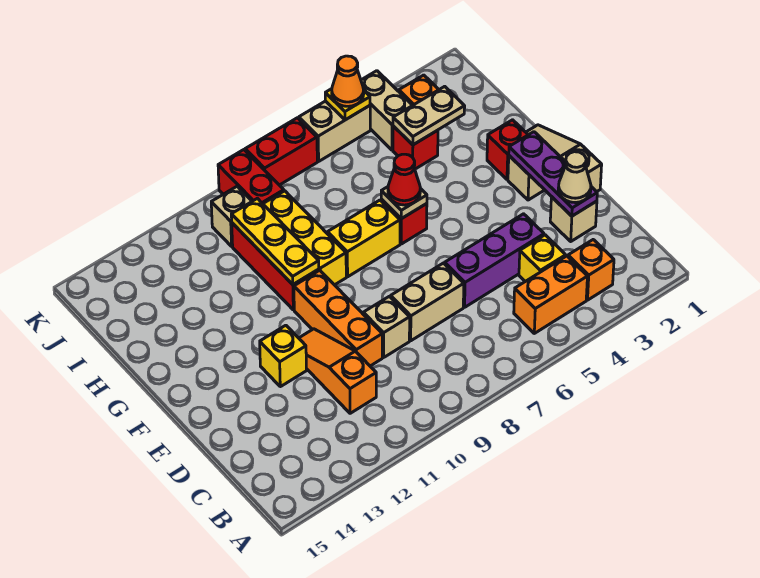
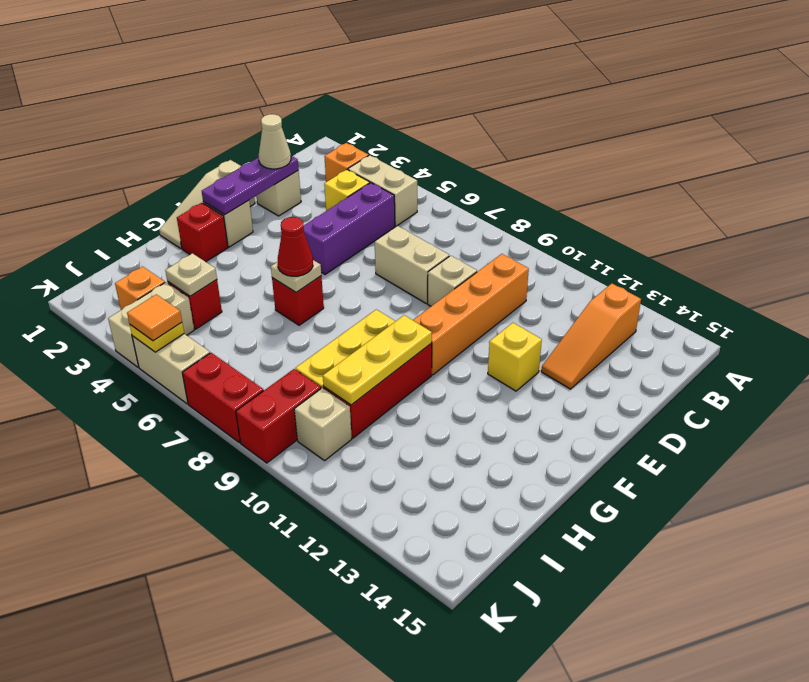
orange brick B4:B5 level 1 -> tan brick B4:B5 level 1
orange slope C11:E11 level 1 top C -> orange slope B13:D13 level 1 top B
purple brick D4:D6 level 1 -> purple brick C5:E5 level 1
orange brick D10:F10 level 1 -> orange brick C10:F10 level 1
yellow brick G7:G8 level 1 -> none
tan plate I3:I4 level 2 -> tan plate I4 level 2
orange cone K5 level 3 -> orange tile K5 level 3

